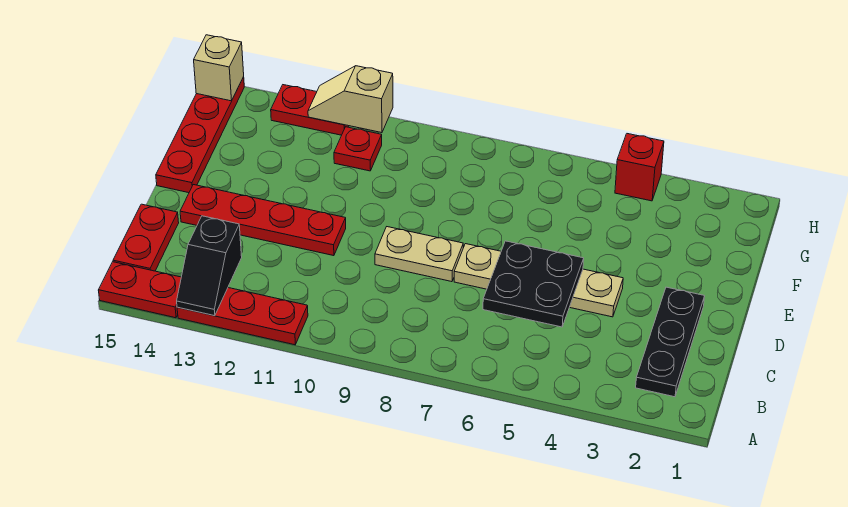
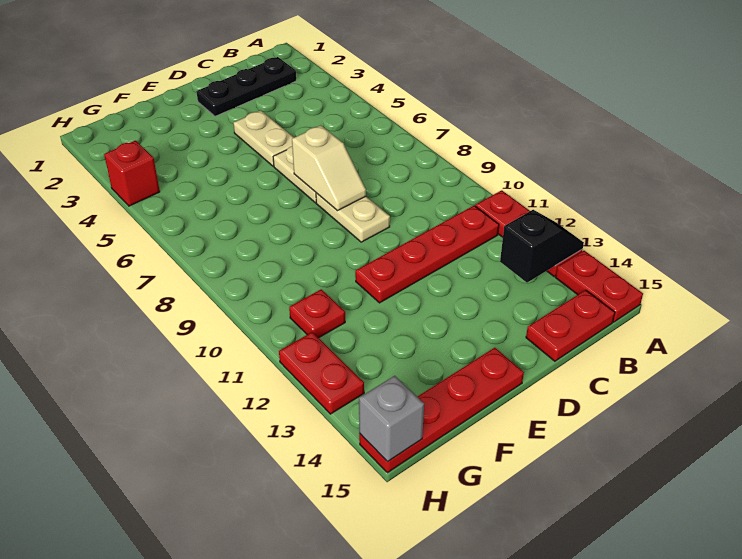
black plate C5:D6 level 2 -> none
red plate D11:D14 level 1 -> red plate B11:E11 level 1
tan slope H11:H12 level 2 top 11 -> tan slope D7:D8 level 2 top 7
tan brick H15 level 2 -> grey brick H15 level 2

